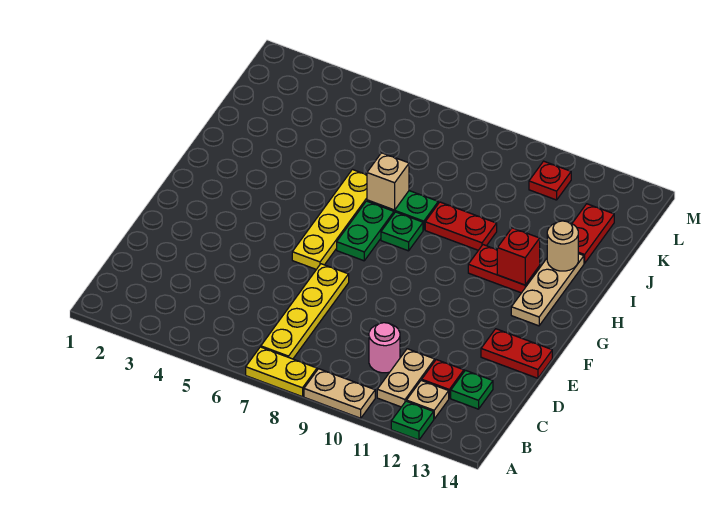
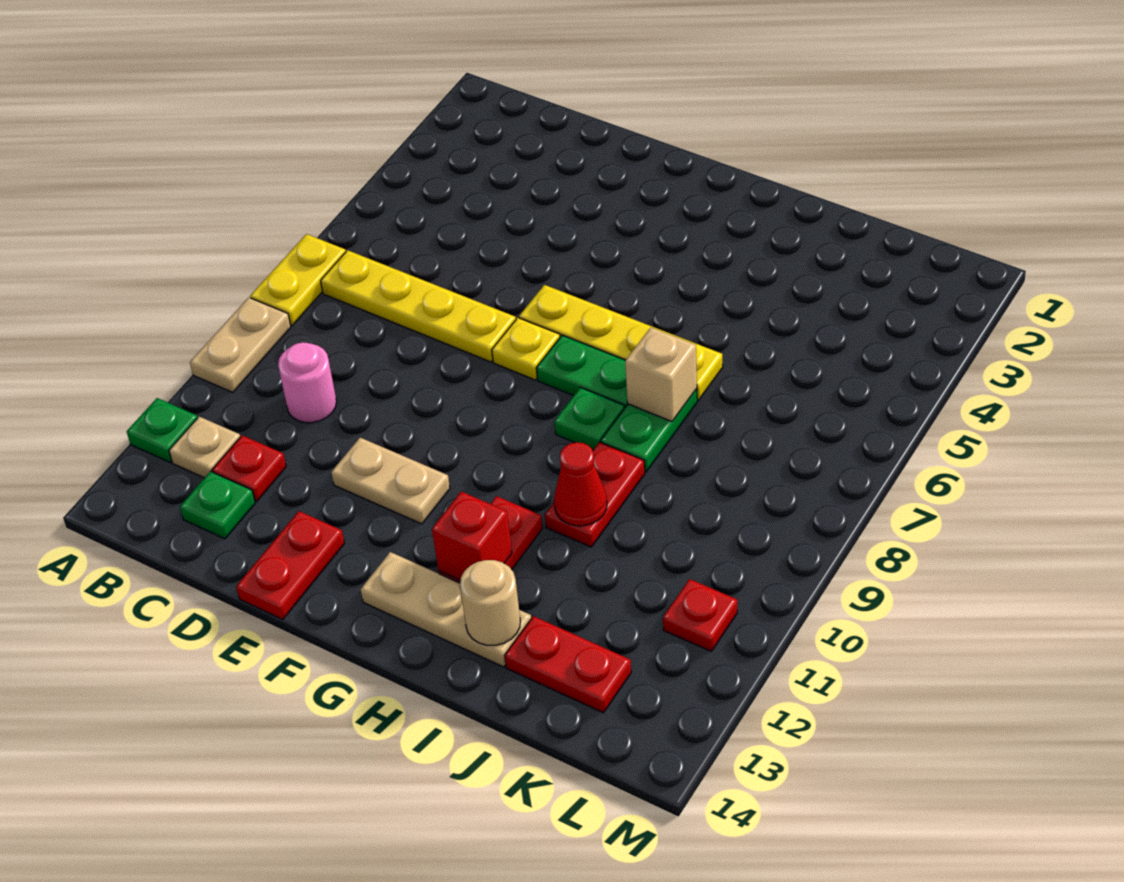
tan plate B11:C11 level 1 -> tan plate E11:F11 level 1
none -> yellow plate F7 level 1
none -> red cone I10 level 2

